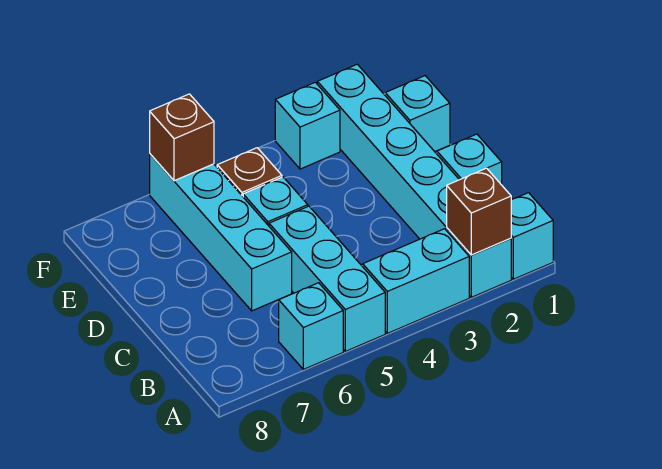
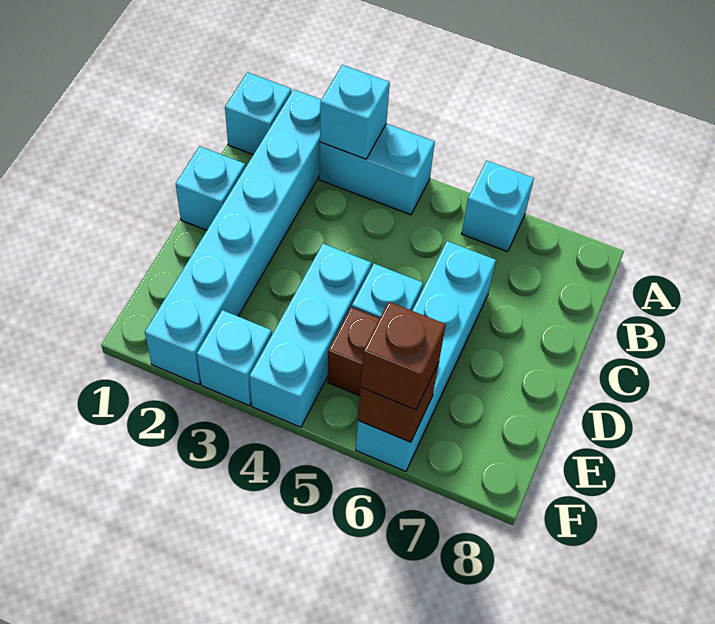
brown brick A2 level 2 -> brown brick F6 level 3
cyan brick A5:C5 level 1 -> cyan brick D4:F4 level 1
cyan brick E1 level 1 -> cyan brick A3 level 2

